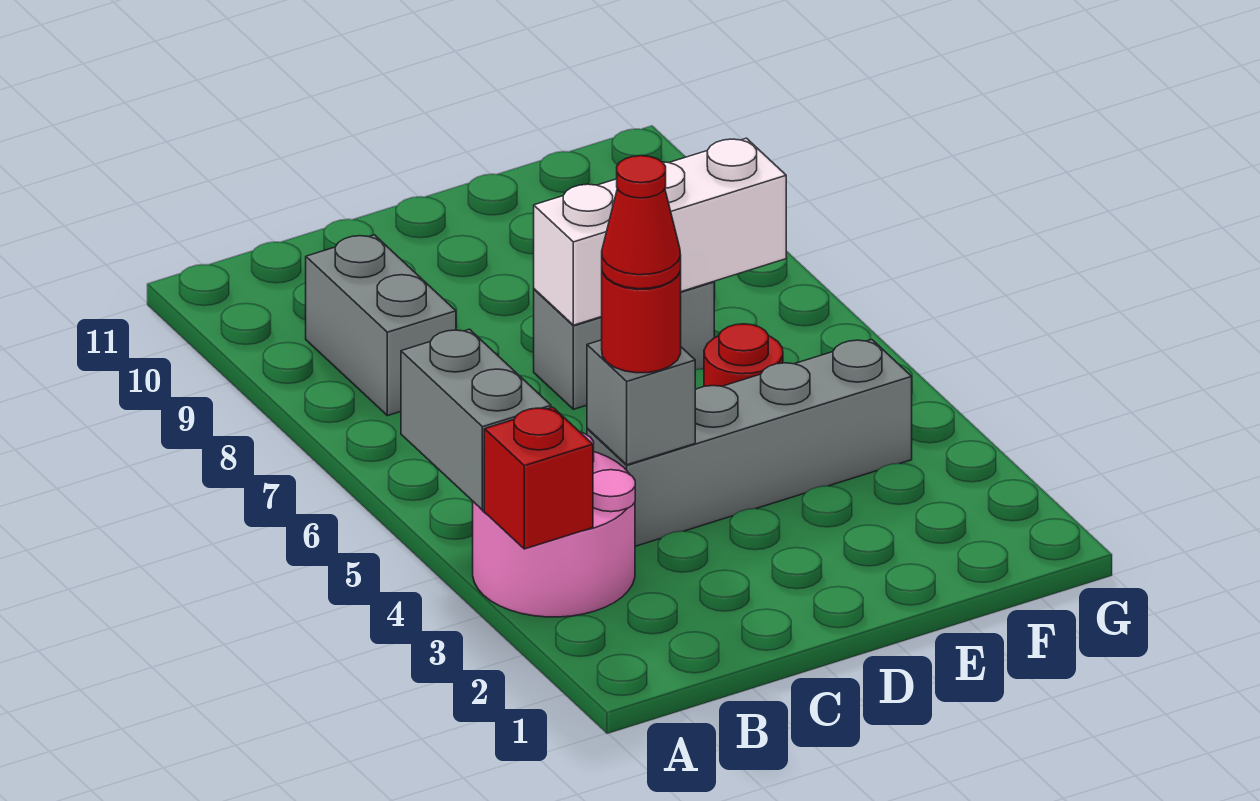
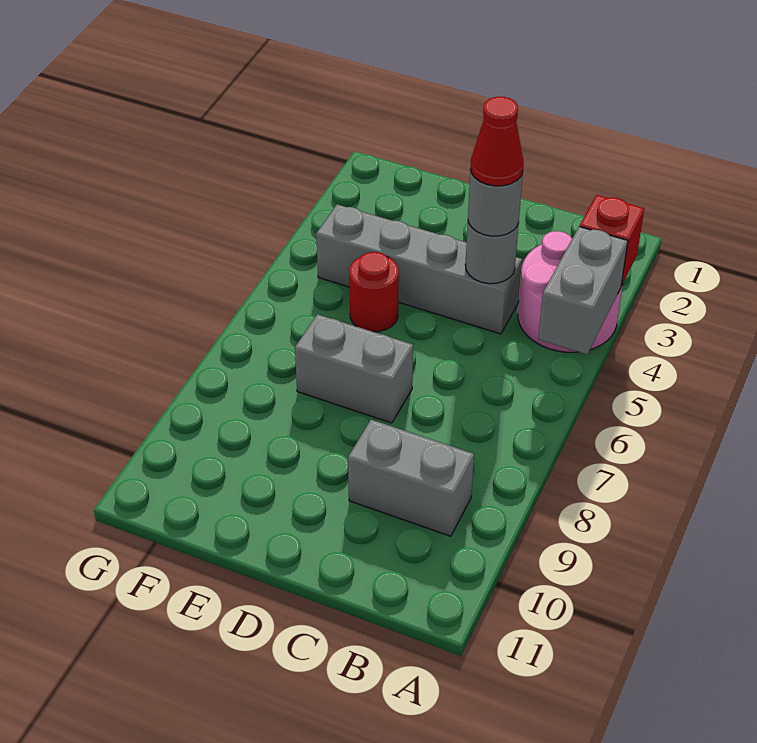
grey brick B8:B9 level 1 -> grey brick B9:C9 level 1
grey brick C4 level 2 -> grey round brick C4 level 2
red round brick C4 level 3 -> grey round brick C4 level 3
white brick D7:F7 level 2 -> none

